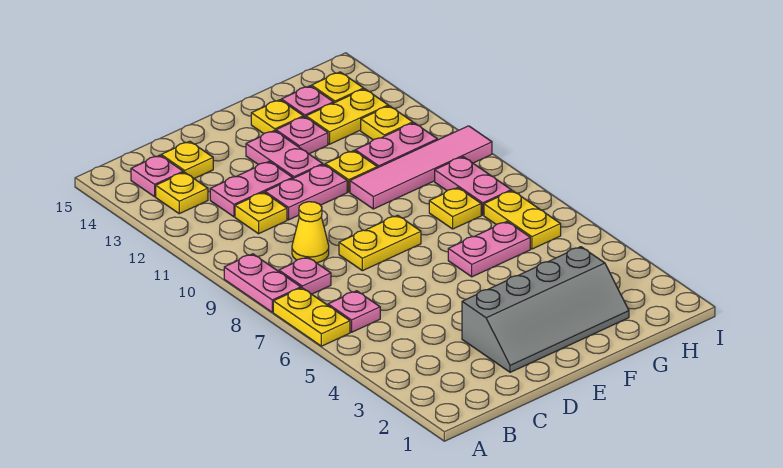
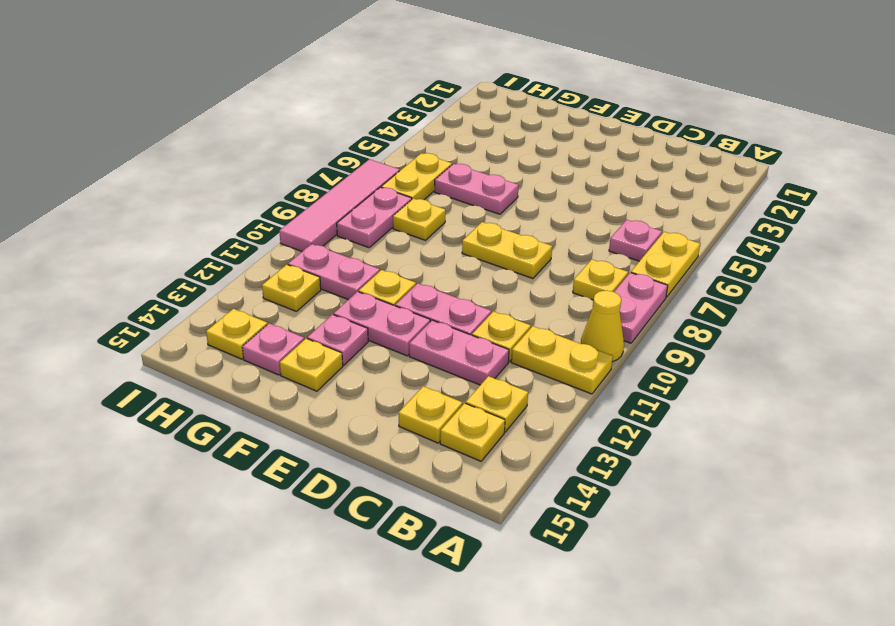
pink plate B8 level 1 -> yellow plate B8 level 1
pink plate B14 level 1 -> yellow plate B14 level 1
yellow cone C9 level 1 -> yellow cone A10 level 1
grey slope D2:G3 level 1 top 3 -> none
pink plate E12:E13 level 1 -> pink plate E12:F12 level 1
pink tile F10:I10 level 1 -> pink tile I7:I10 level 1
yellow plate G13:H13 level 1 -> yellow plate A11:B11 level 1

